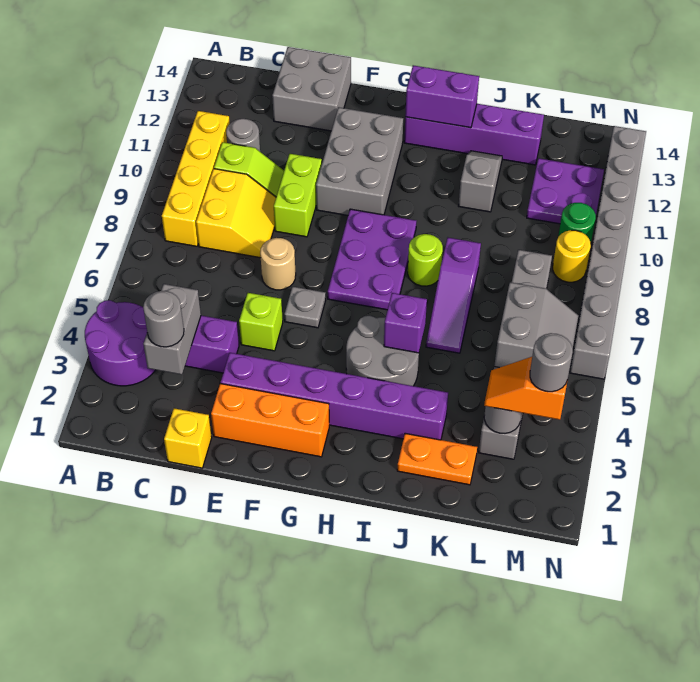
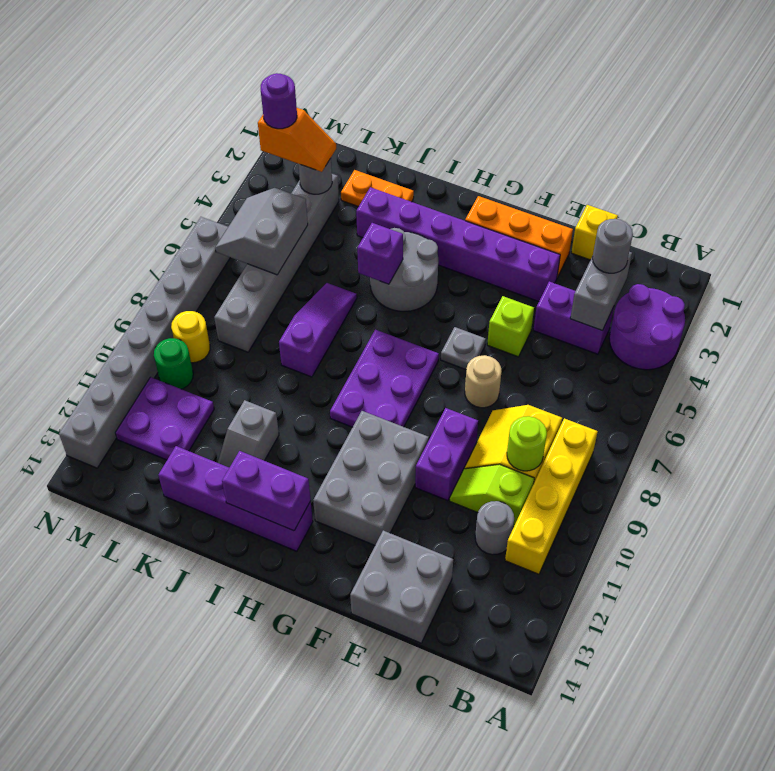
lime brick E9:E10 level 1 -> purple brick E9:E10 level 1
lime round brick I8 level 1 -> lime round brick C9 level 2
grey round brick M3 level 4 -> purple round brick M3 level 4

